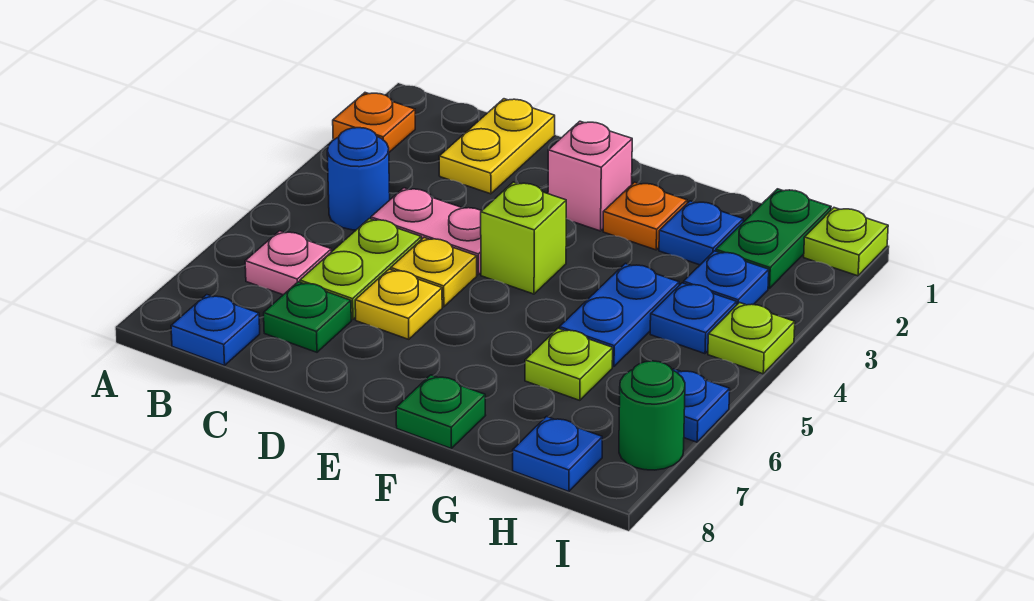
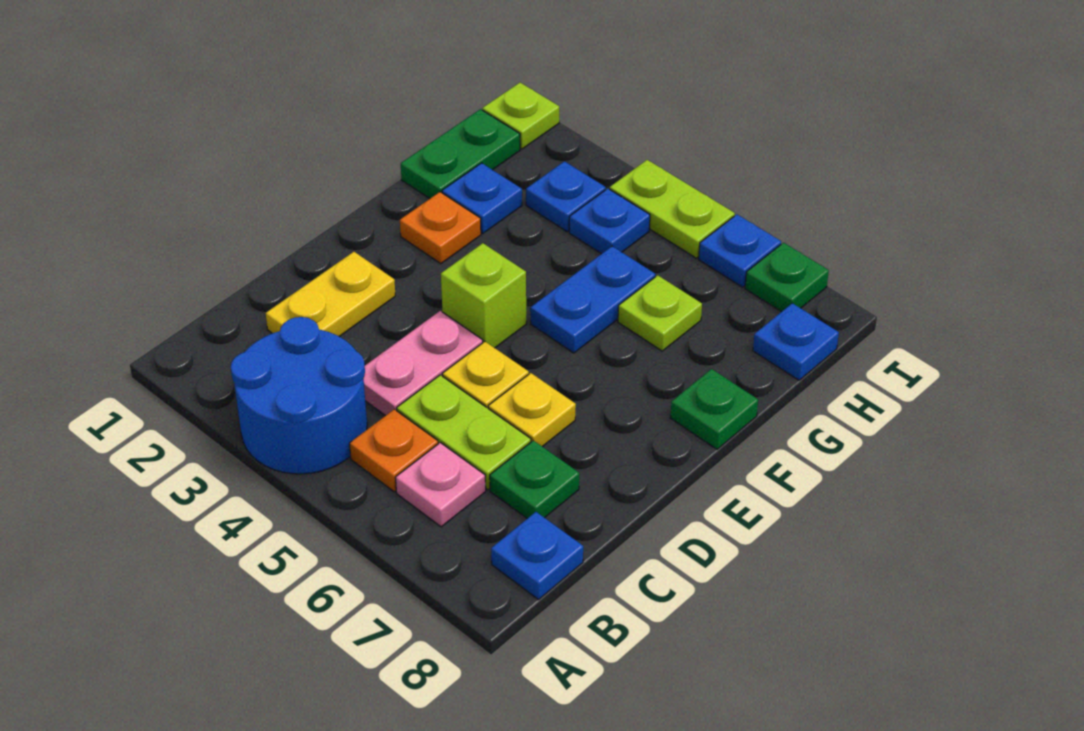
orange plate A2 level 1 -> orange plate B5 level 1
blue round brick B4 level 1 -> blue round brick A3:B4 level 1
yellow plate C1:C2 level 1 -> yellow plate C2:D2 level 1
pink brick E2 level 1 -> none
blue plate G4:G5 level 1 -> blue plate F5:G5 level 1
green plate H1:H2 level 1 -> green plate G1:H1 level 1
lime plate I4 level 1 -> lime plate I4:I5 level 1
green round brick I7 level 1 -> green plate I7 level 1

